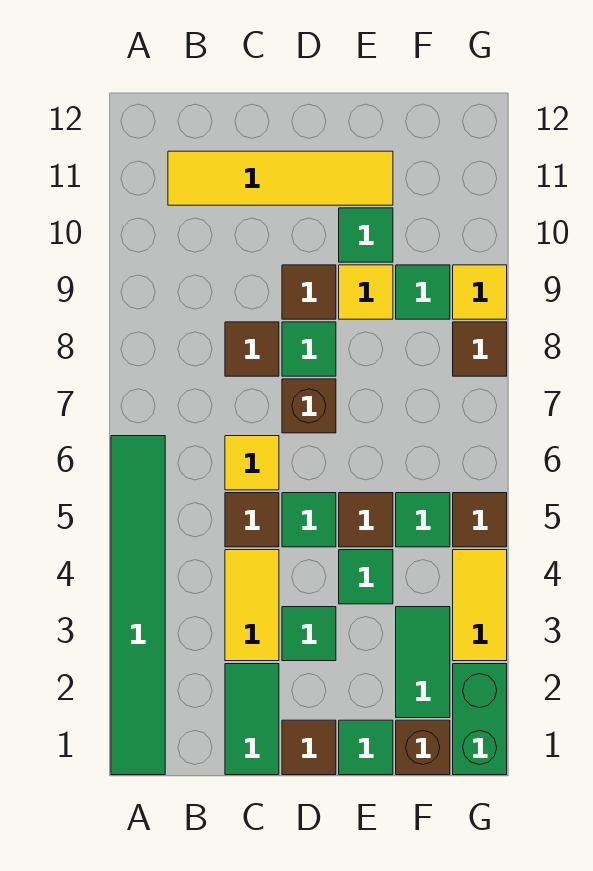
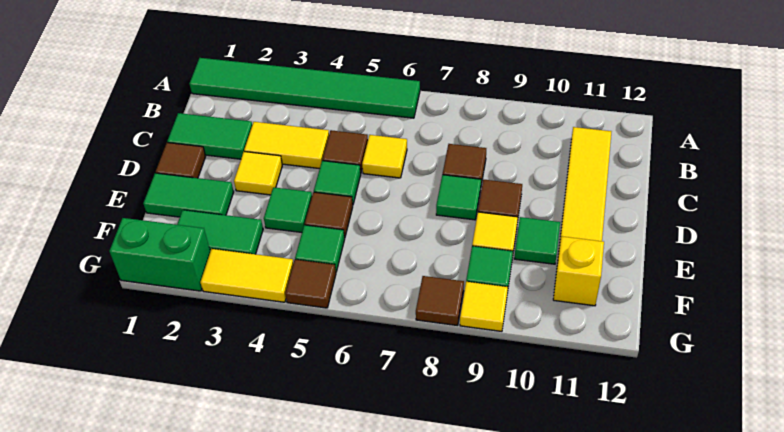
green tile D3 level 1 -> yellow tile D3 level 1
brown brick D7 level 1 -> none
green tile E1 level 1 -> green tile E1:E2 level 1
brown brick F1 level 1 -> none
none -> yellow brick F11 level 1

